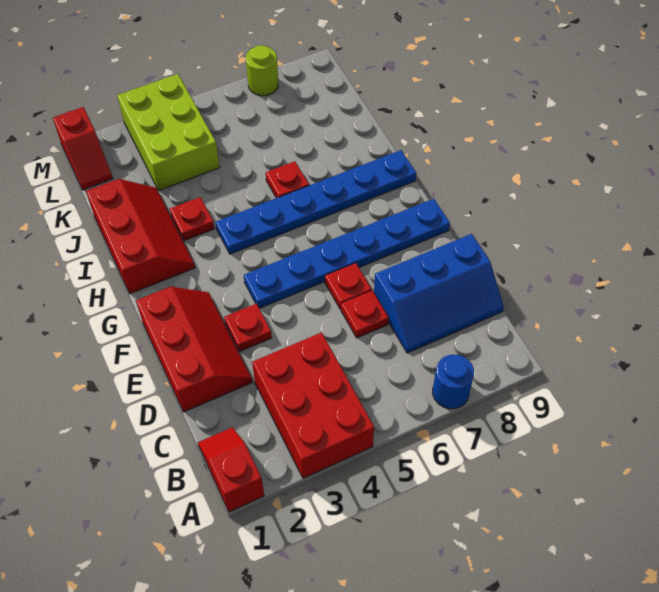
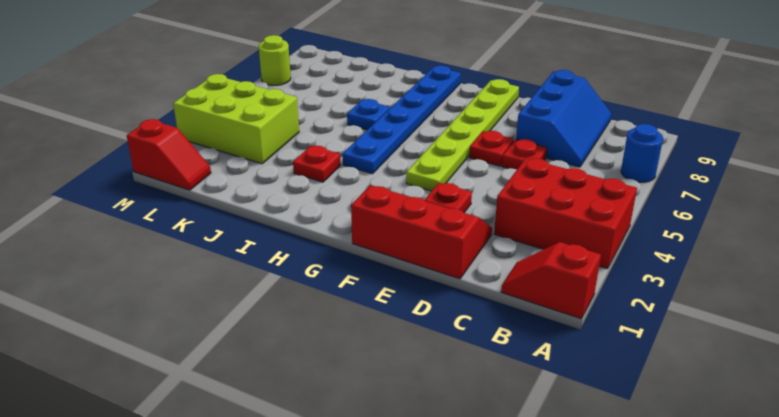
blue plate F4:F9 level 1 -> lime plate F4:F9 level 1
red slope H1:J2 level 1 top 1 -> none
red plate I6 level 1 -> blue plate I6 level 1

